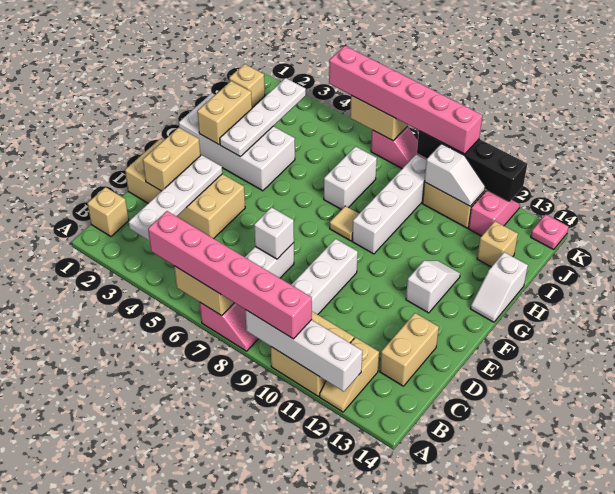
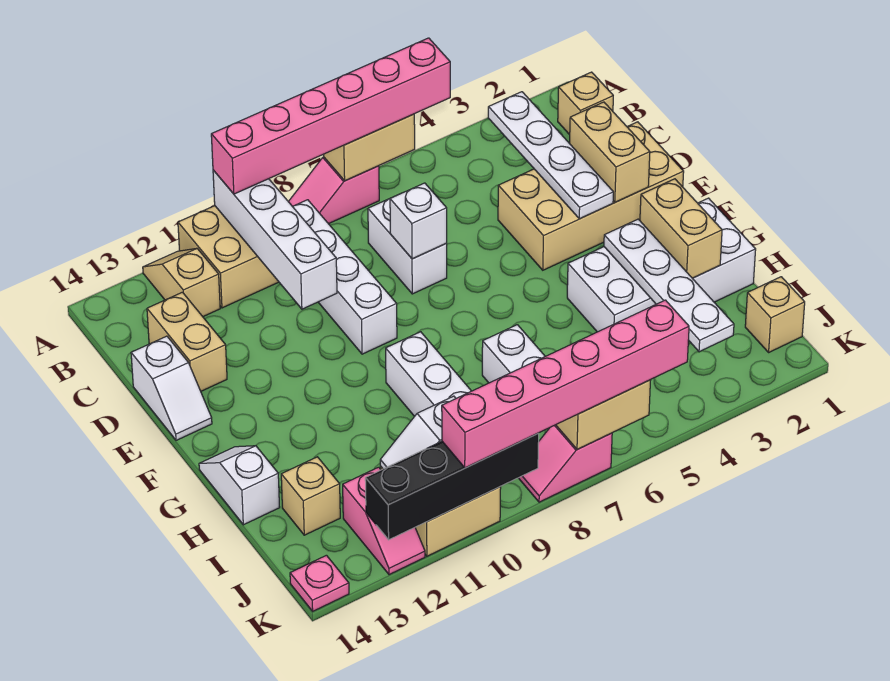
white brick A9:A12 level 2 -> white brick A10:D10 level 2
white slope F12:G12 level 1 top F -> white slope D14:E14 level 1 top D
tan tile G8 level 1 -> none

